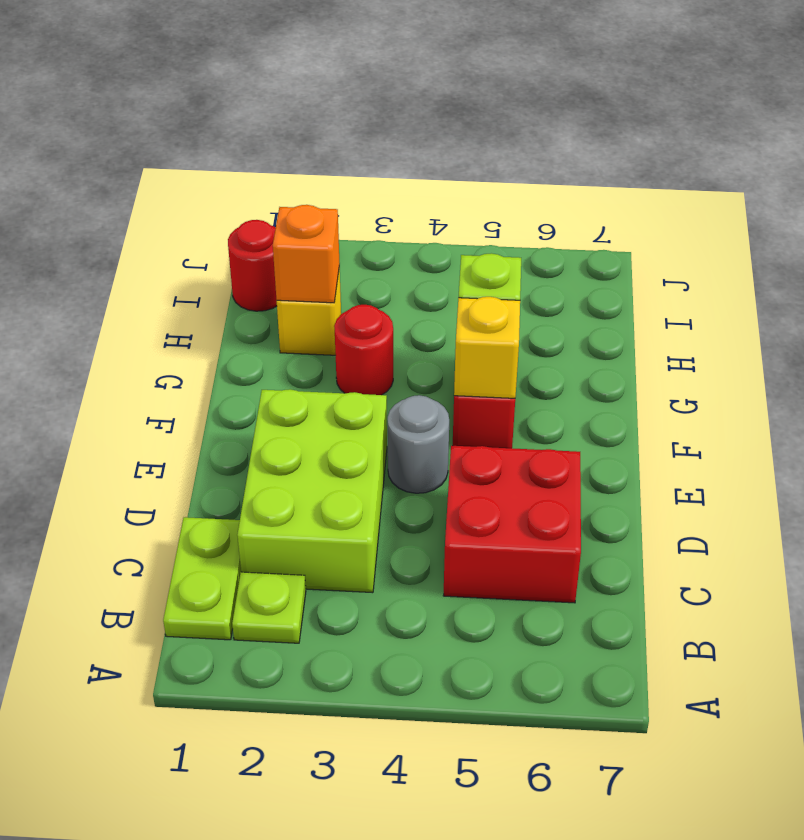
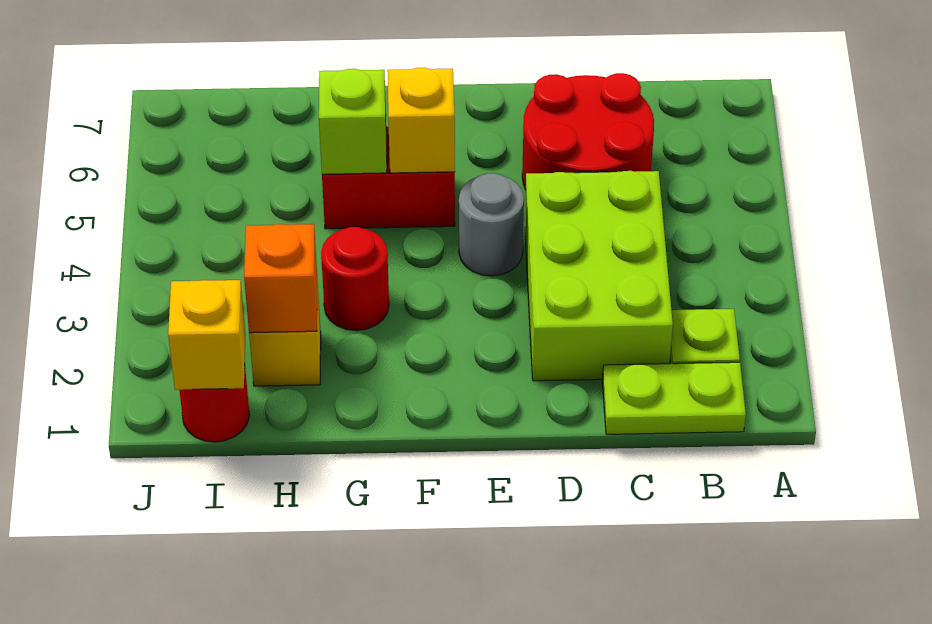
lime brick C2:E3 level 1 -> lime brick C2:D4 level 1
red brick C5:D6 level 1 -> red round brick C5:D6 level 1
none -> yellow brick I1 level 2

